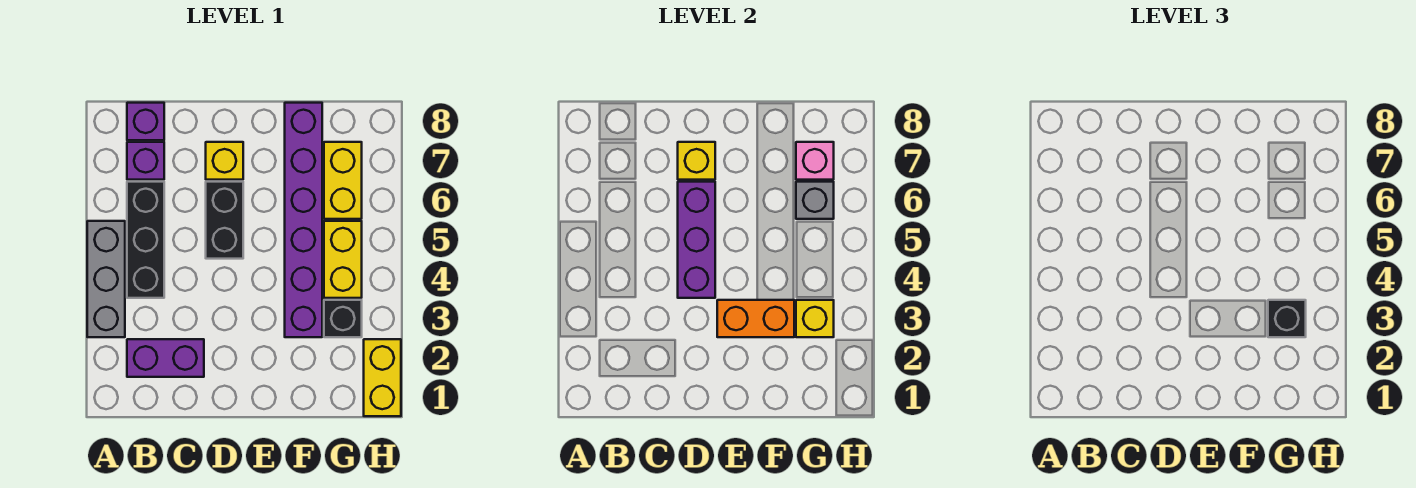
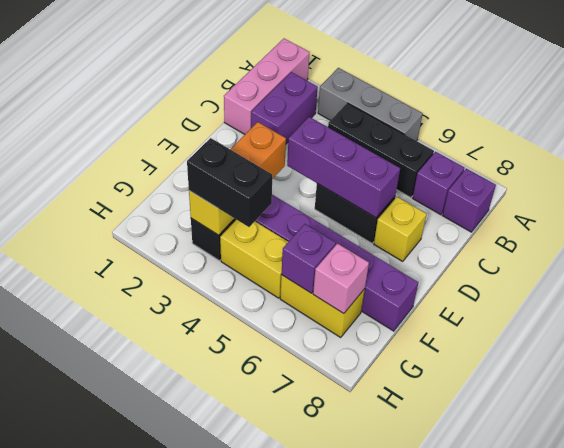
none -> pink brick A1:C1 level 1
yellow brick D7 level 2 -> none
black brick G3 level 3 -> black brick G3:G4 level 3
grey brick G6 level 2 -> purple brick G6 level 2
yellow brick H1:H2 level 1 -> none

